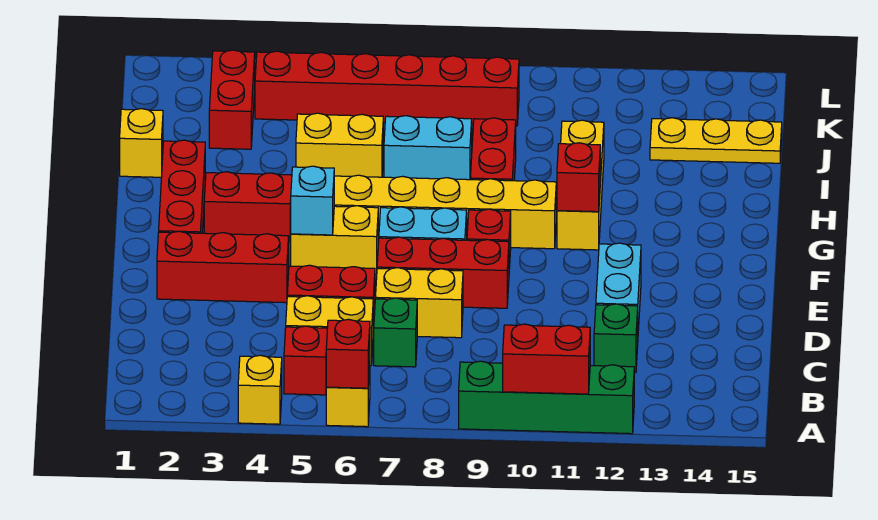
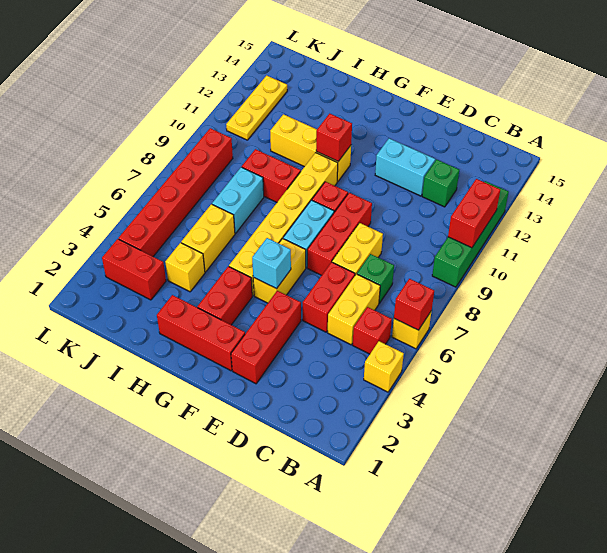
yellow brick I1 level 1 -> yellow brick I4 level 1
yellow plate J13:J15 level 1 -> yellow plate K11:K13 level 1

